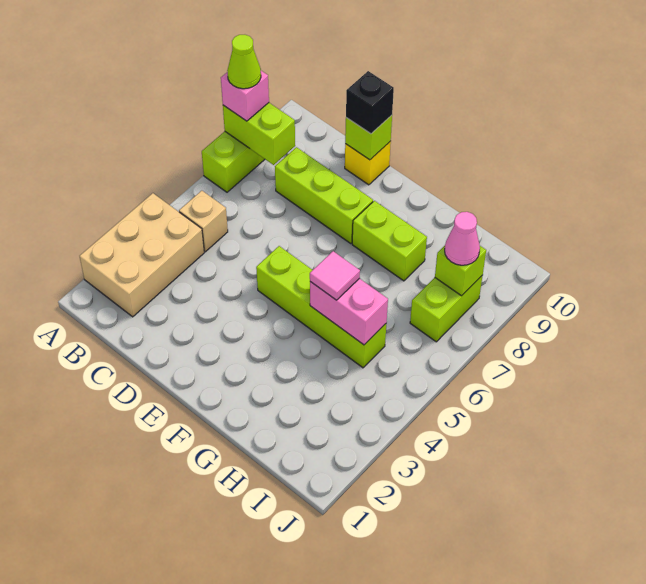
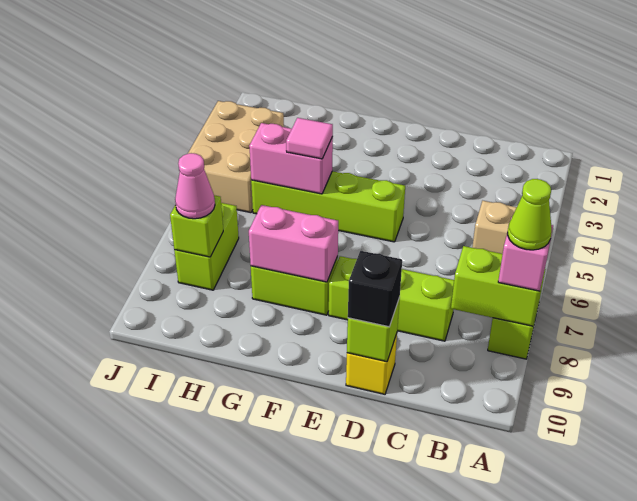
tan brick A2:B4 level 1 -> tan brick I3:J5 level 1
none -> pink brick F8:G8 level 2

